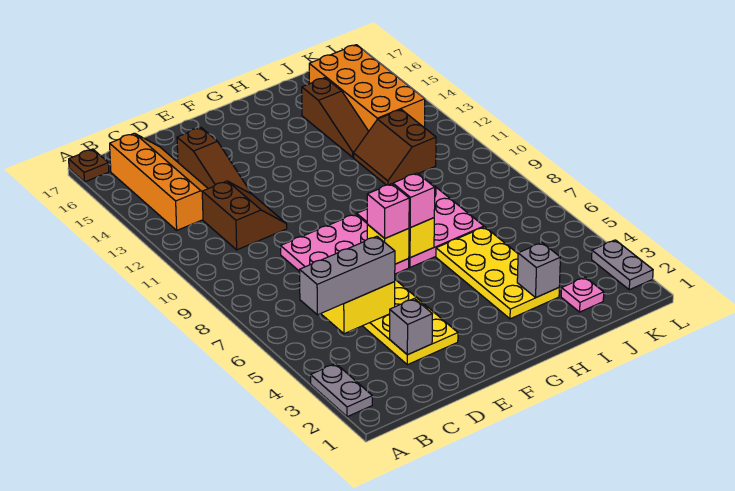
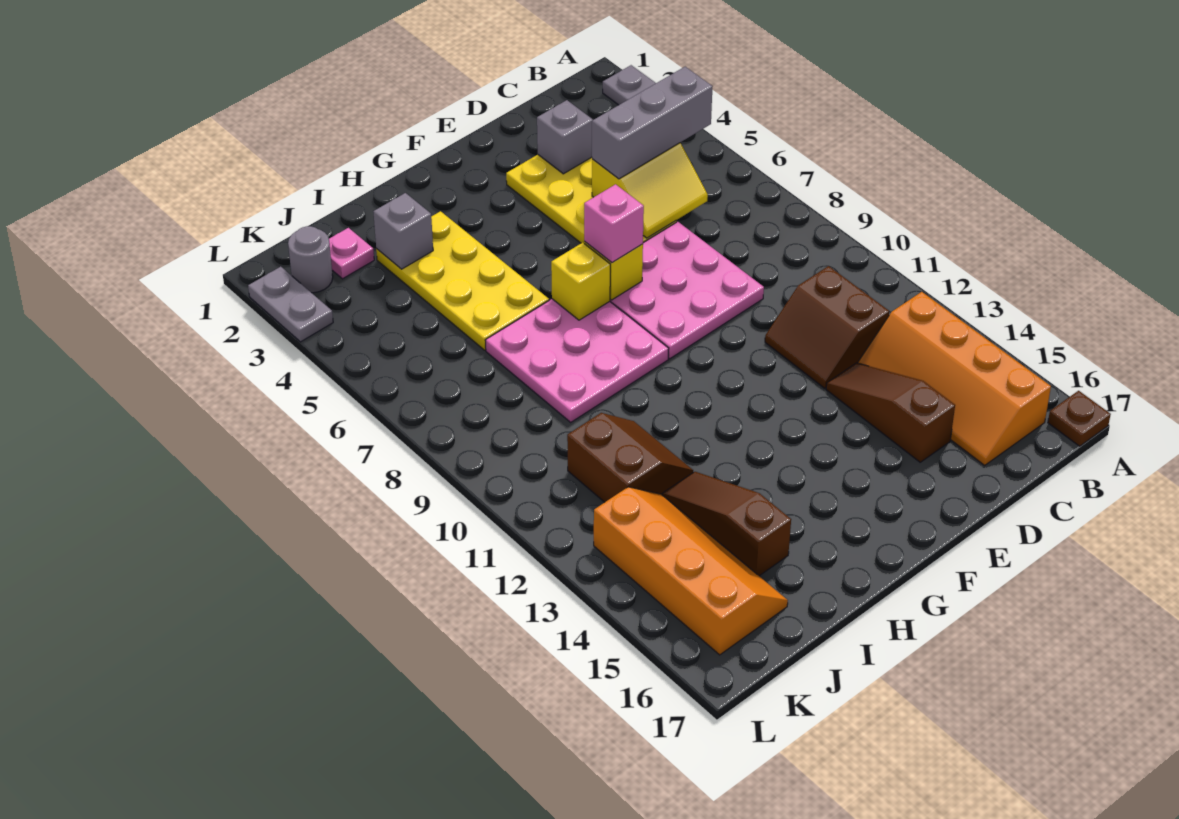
pink brick G7 level 3 -> none
orange brick J13:K16 level 1 -> orange slope J13:K16 level 1 top K
none -> grey round brick K2 level 1

